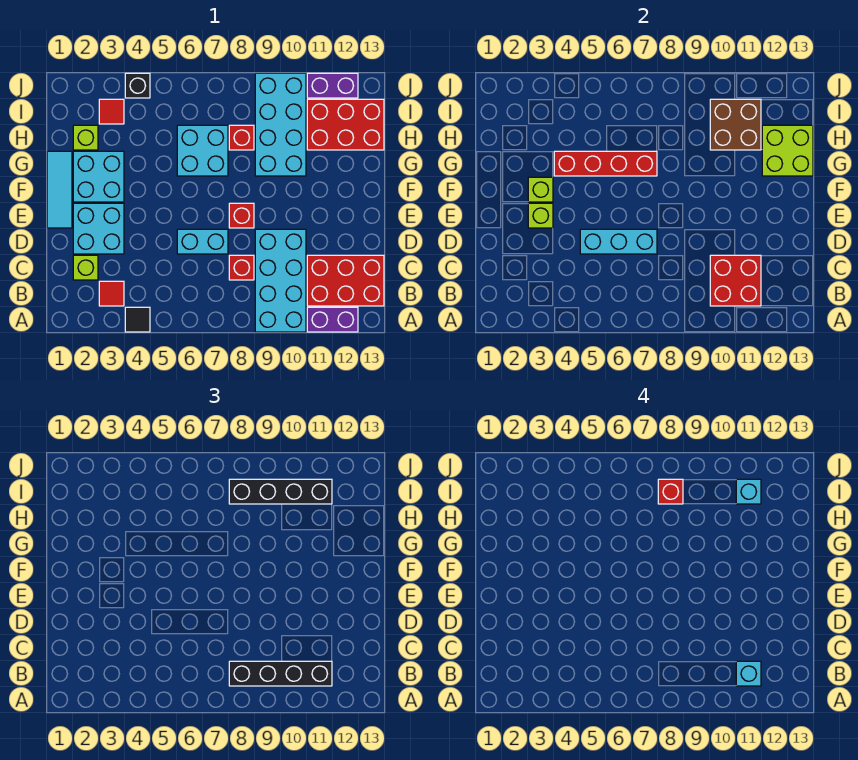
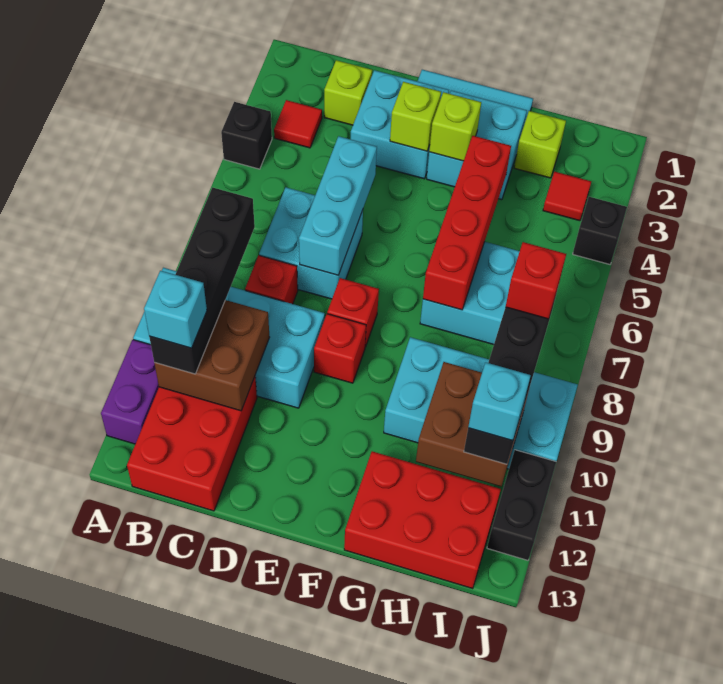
black tile A4 level 1 -> black brick A4 level 1
red brick B10:C11 level 2 -> brown brick B10:C11 level 2
cyan brick D6:D7 level 1 -> cyan brick C6:D7 level 1
lime brick G12:H13 level 2 -> none
red brick H8 level 1 -> red brick E9 level 1
red brick H11:I13 level 1 -> red brick G12:I13 level 1
purple brick J11:J12 level 1 -> black brick J11:J12 level 1

